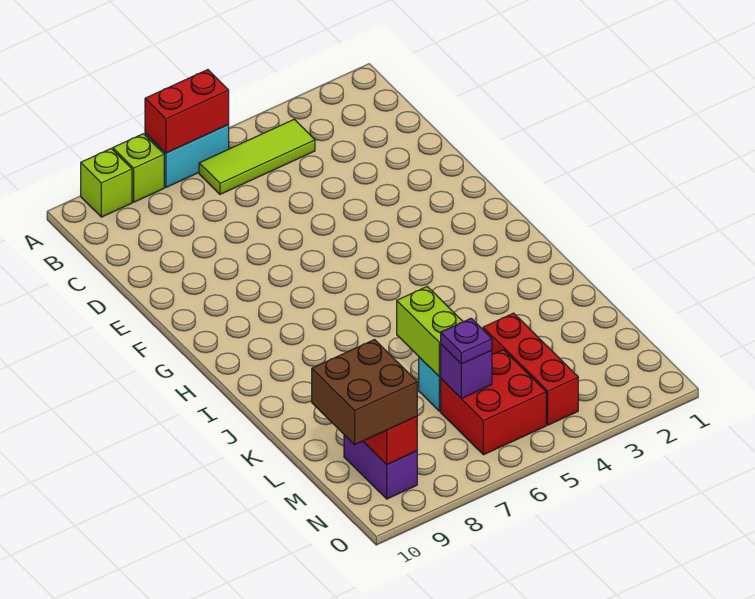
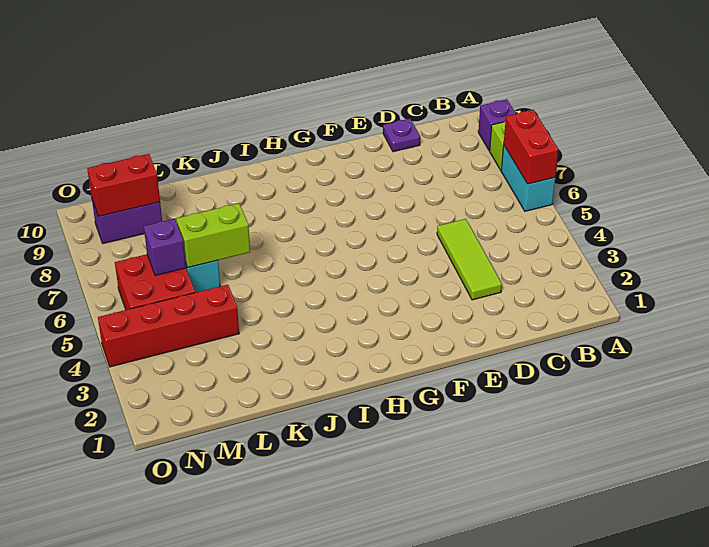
lime brick A9 level 1 -> purple brick A9 level 1
lime tile B4:B6 level 1 -> lime tile D3:D5 level 1
red brick L4:N4 level 1 -> red brick L4:O4 level 1
purple plate M6 level 3 -> purple plate D10 level 1
brown brick M9:N10 level 3 -> none

